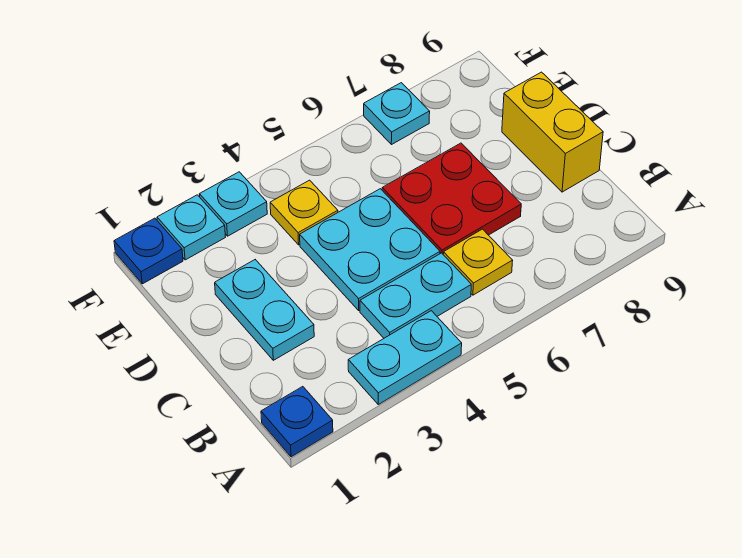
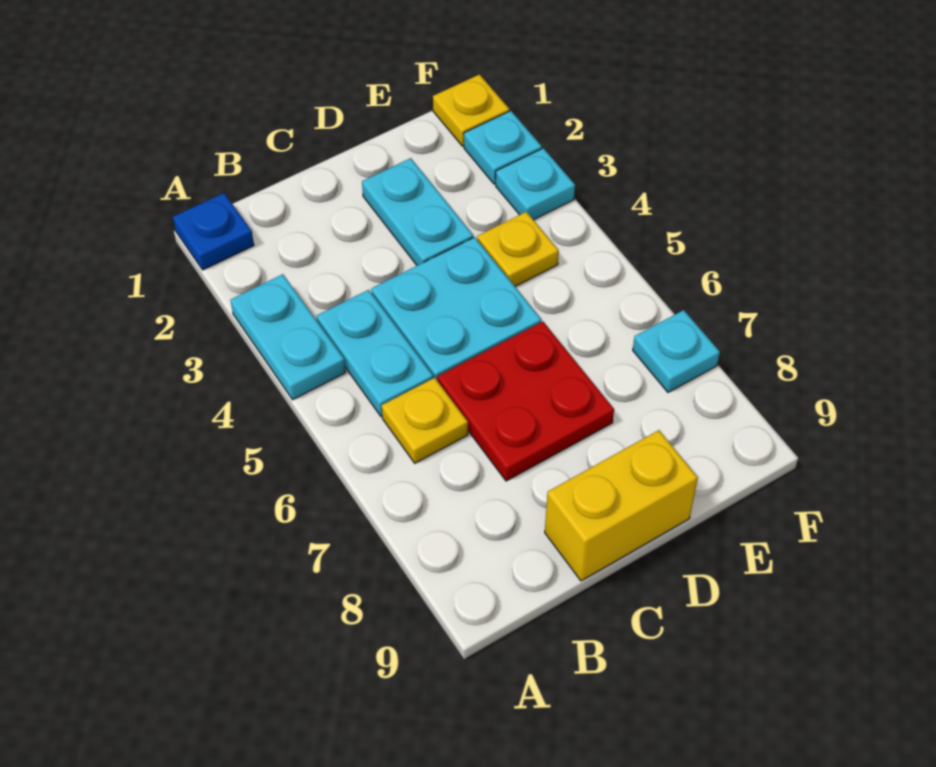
cyan plate C2:D2 level 1 -> cyan plate D2:D3 level 1
blue plate F1 level 1 -> yellow plate F1 level 1

